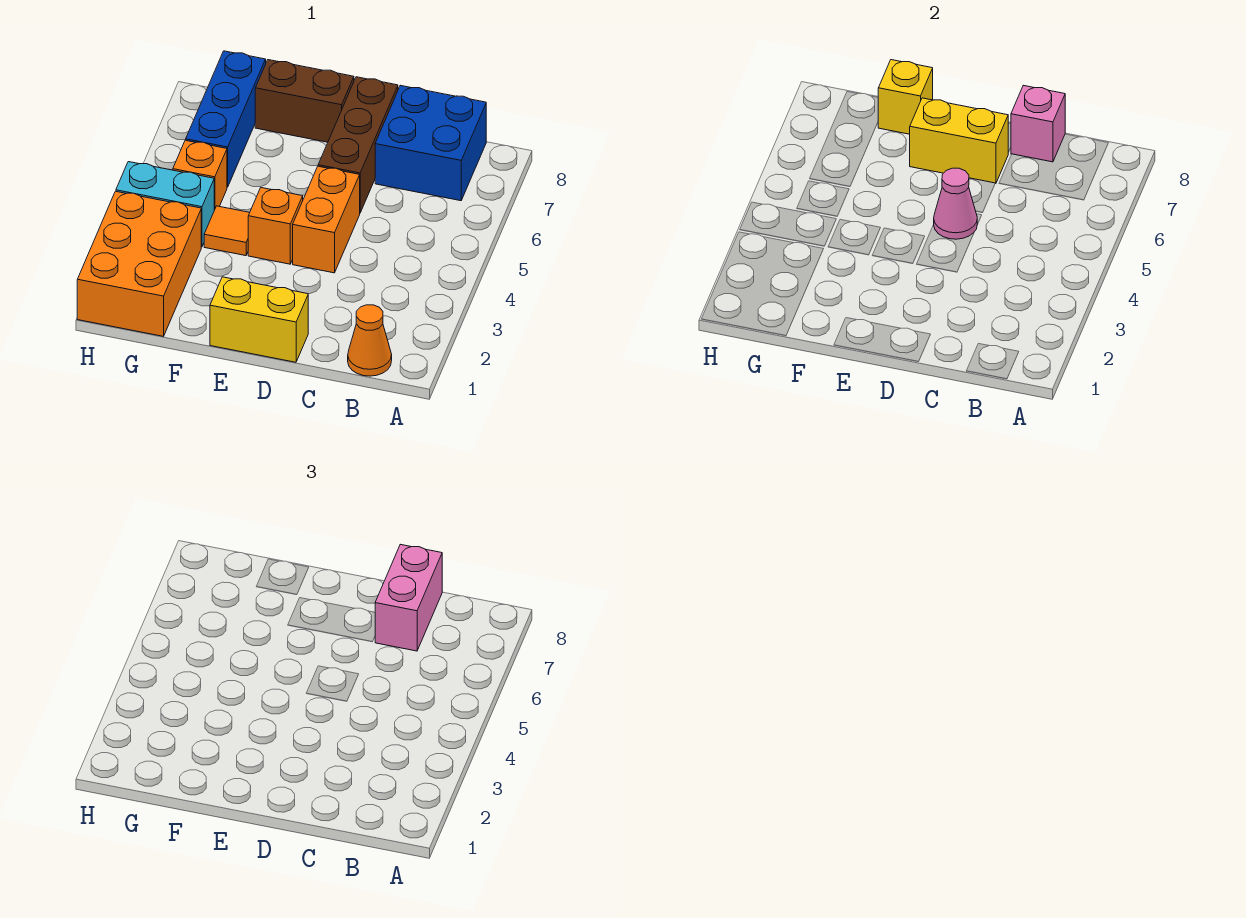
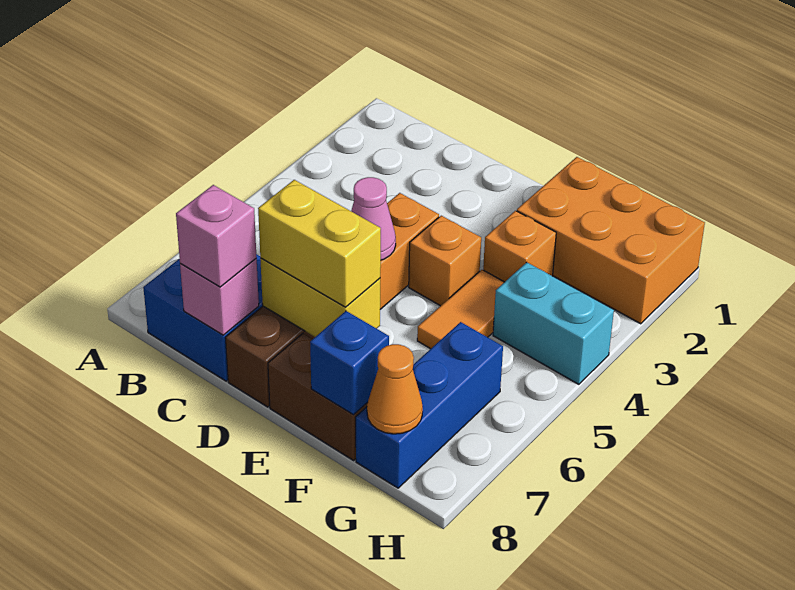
orange cone B1 level 1 -> orange cone G8 level 2
pink brick C7:C8 level 3 -> pink brick C8 level 3
yellow brick D1:E1 level 1 -> yellow brick D7:E7 level 3
orange tile F4 level 1 -> orange tile F4:F5 level 1
yellow brick F8 level 2 -> blue brick F8 level 2
orange brick G1:H3 level 1 -> orange brick F1:H2 level 1
orange brick G5 level 1 -> orange brick F3 level 1

